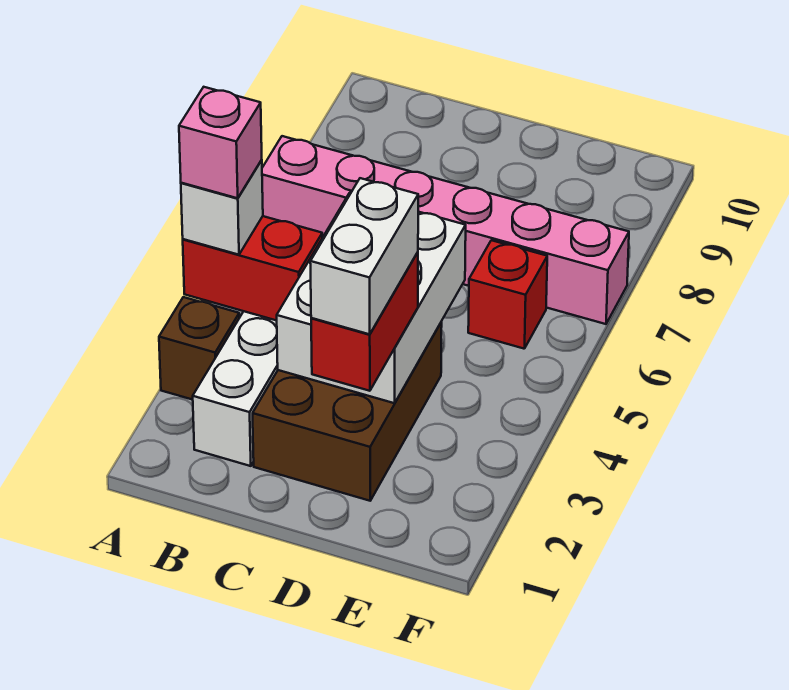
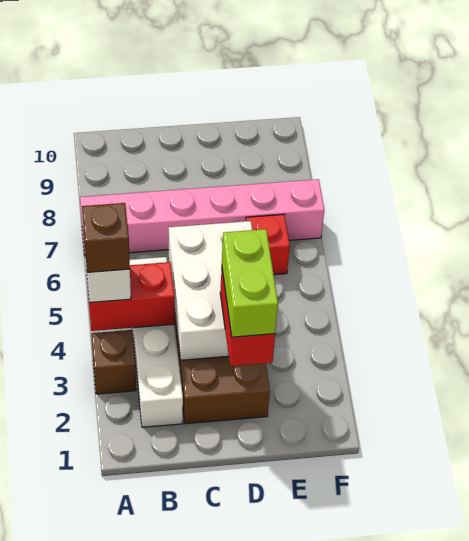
pink brick A4 level 4 -> brown brick A4 level 4
white brick D2:D3 level 4 -> lime brick D2:D3 level 4

